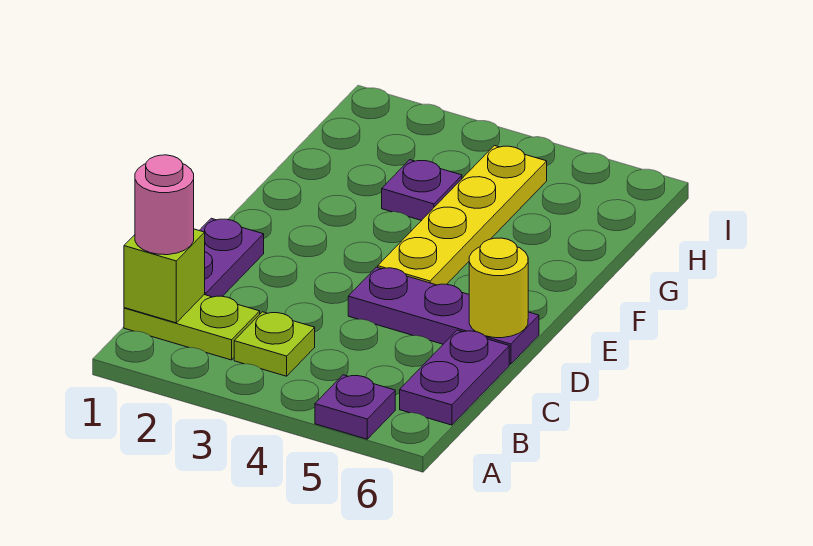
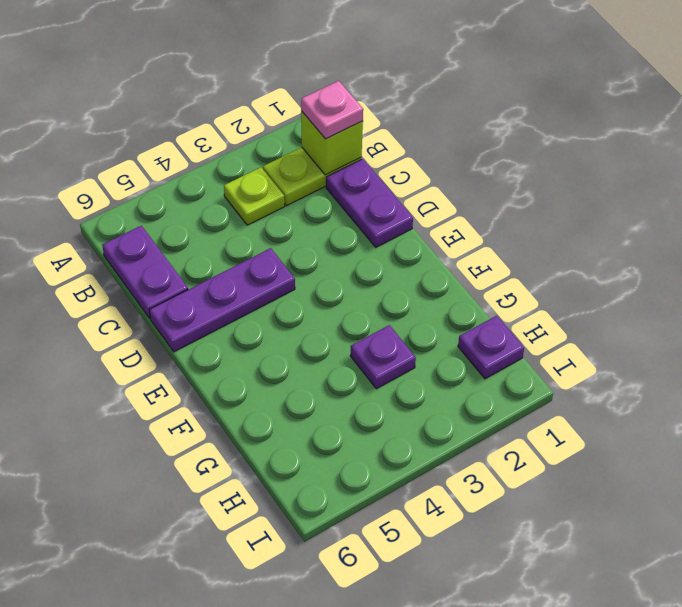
purple plate A5 level 1 -> purple plate H1 level 1
pink round brick B1 level 3 -> pink plate B1 level 3
yellow round brick D6 level 2 -> none
yellow plate E4:H4 level 1 -> none

